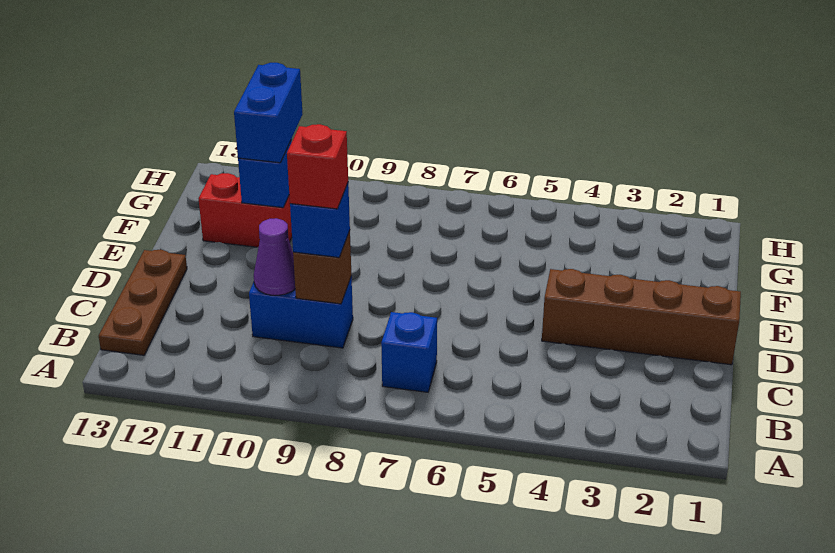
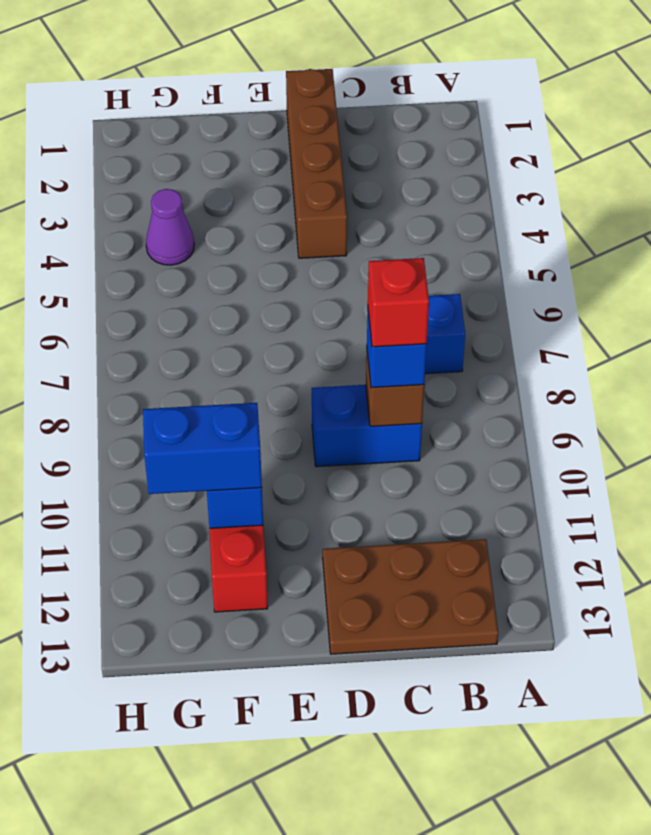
brown plate B13:D13 level 1 -> brown plate B12:D13 level 1
blue brick C9:C10 level 1 -> blue brick C9:D9 level 1
purple cone C10 level 2 -> purple cone G4 level 1

